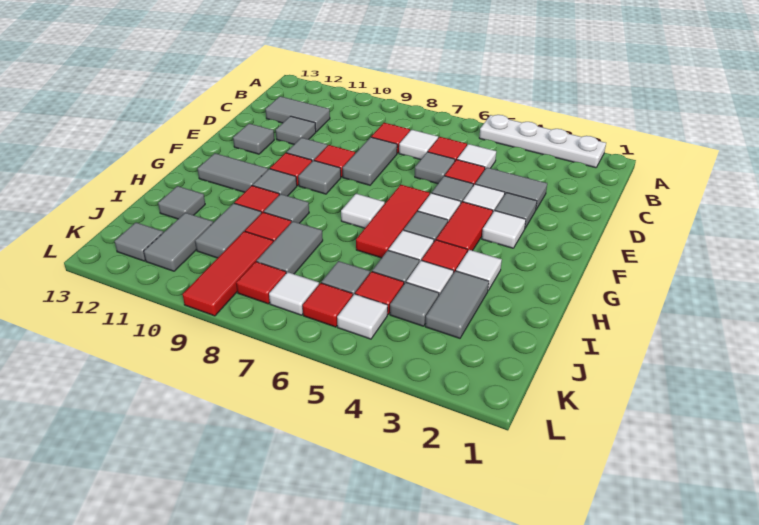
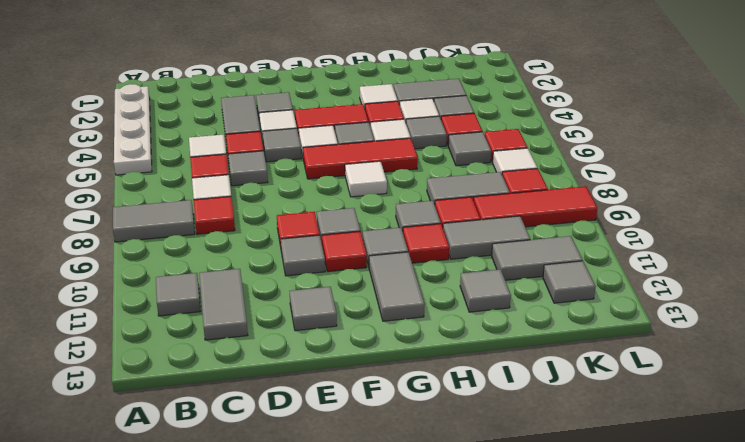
grey tile D8:E8 level 1 -> grey tile A8:B8 level 1
grey tile D11 level 1 -> grey tile B11 level 1
white tile F3 level 1 -> none
white tile K5 level 1 -> none

